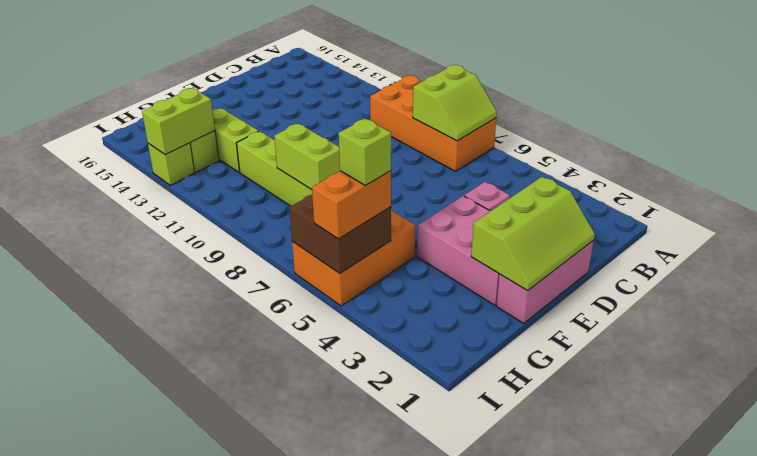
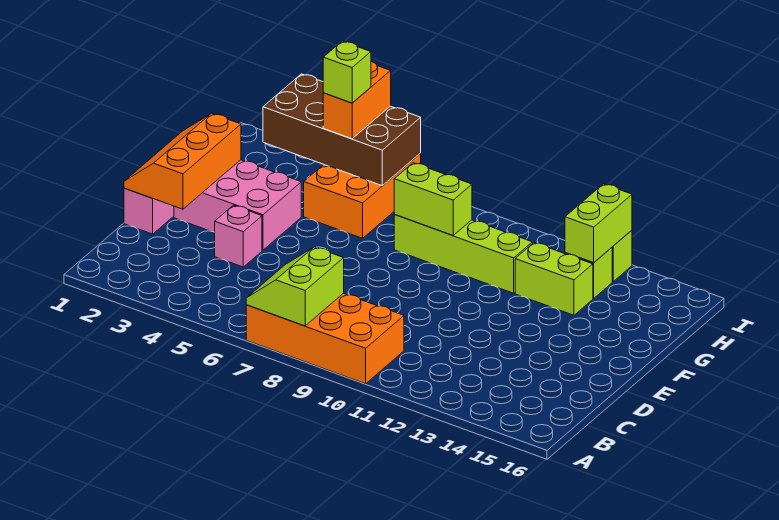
lime slope D1:F2 level 2 top 2 -> orange slope D1:F2 level 2 top 2
brown brick H5:I6 level 2 -> brown brick H3:I6 level 2

